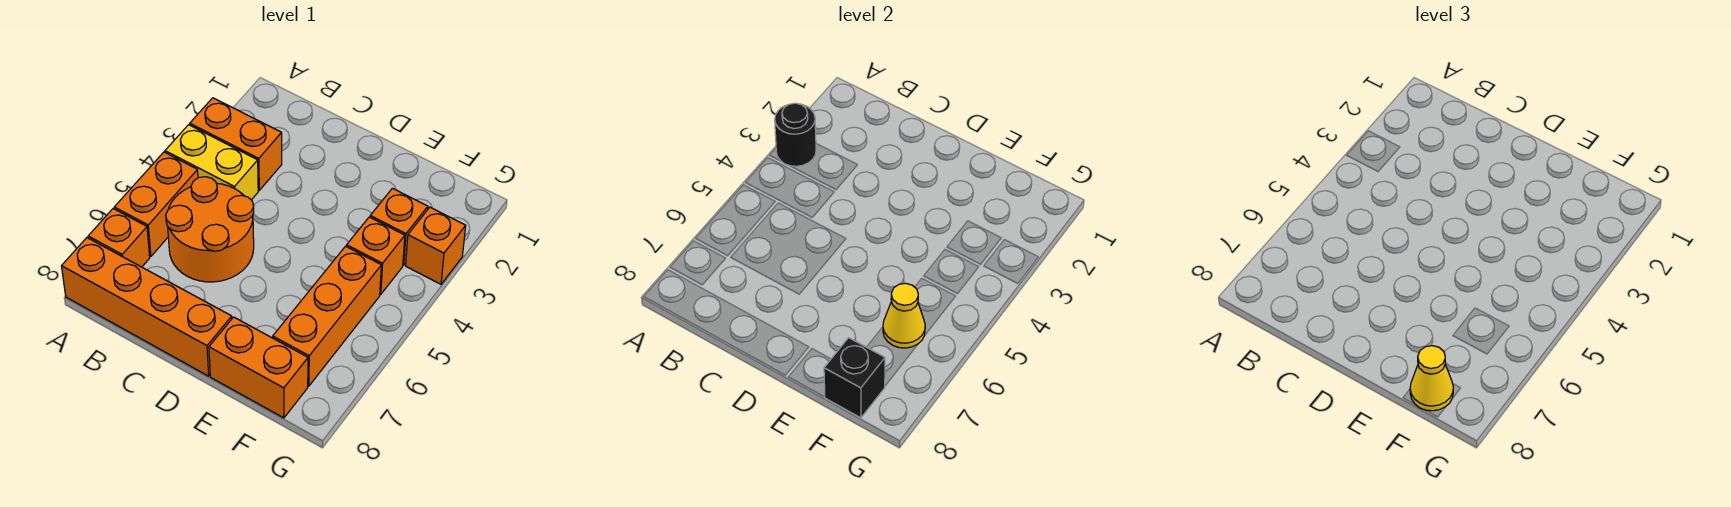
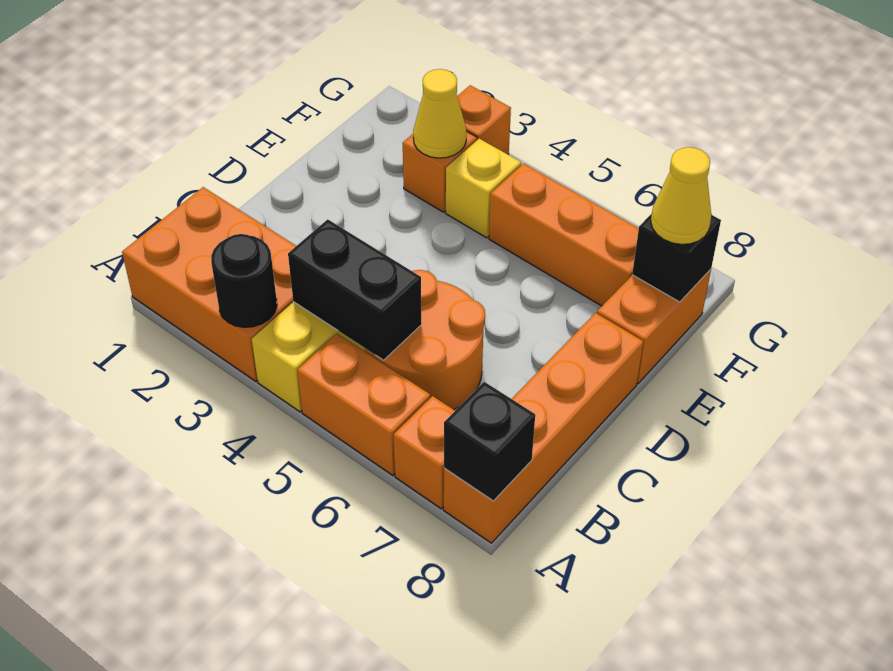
orange brick A3:B3 level 1 -> orange brick A1:B3 level 1
none -> black brick A8 level 2
none -> black brick B4:B5 level 2
orange brick F4 level 1 -> yellow brick F4 level 1
yellow cone F6 level 2 -> yellow cone F3 level 2

